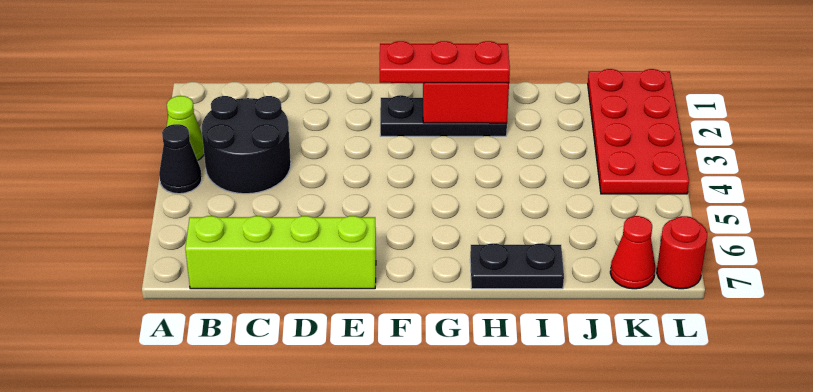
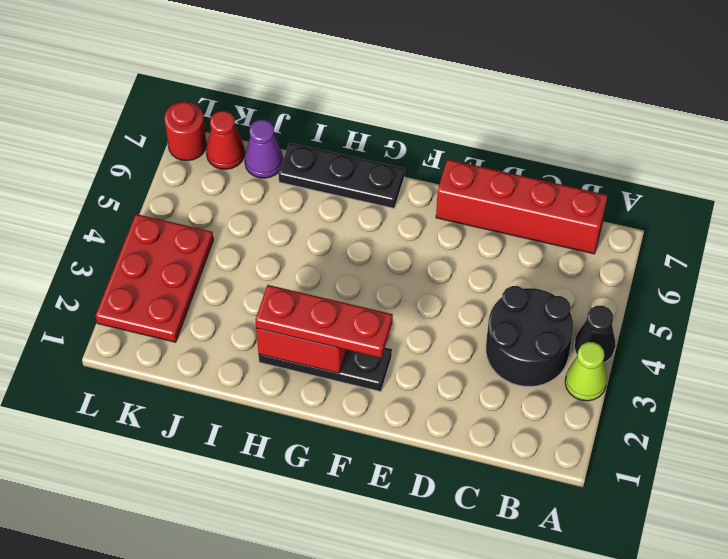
lime brick B7:E7 level 1 -> red brick B7:E7 level 1
black plate H7:I7 level 1 -> black plate G7:I7 level 1
none -> purple cone J7 level 1
red plate K1:L4 level 1 -> red plate K2:L4 level 1

